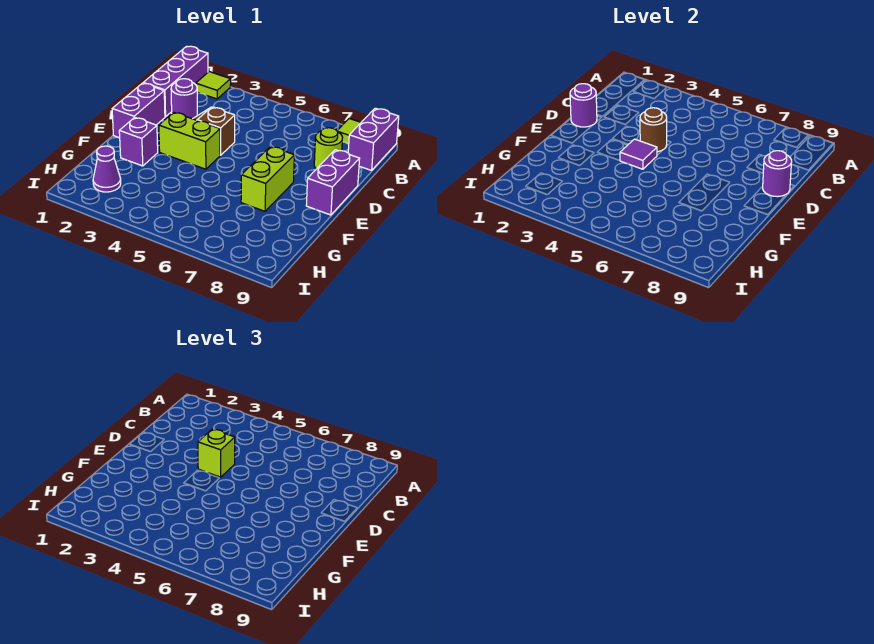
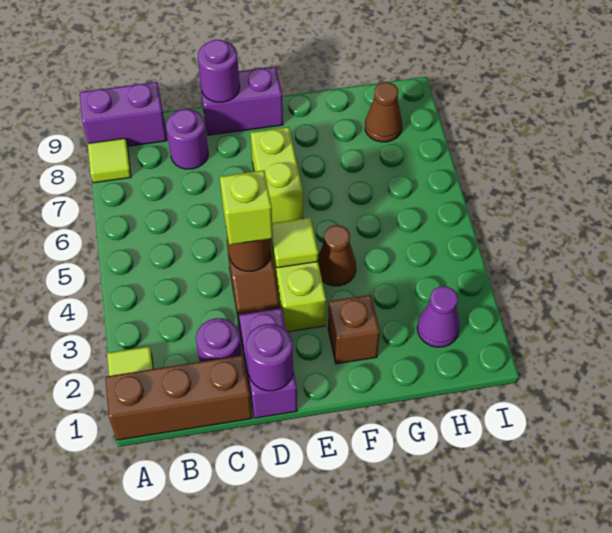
purple brick A1:C1 level 1 -> brown brick A1:C1 level 1
lime round brick C8 level 1 -> purple round brick C8 level 1
purple brick D1:E1 level 1 -> purple brick D1:D2 level 1
purple tile E4 level 2 -> lime tile E4 level 2
lime brick E7:F7 level 1 -> lime brick E6:E7 level 1
purple brick F2 level 1 -> brown brick F2 level 1
none -> brown cone F4 level 1
none -> brown cone H8 level 1

